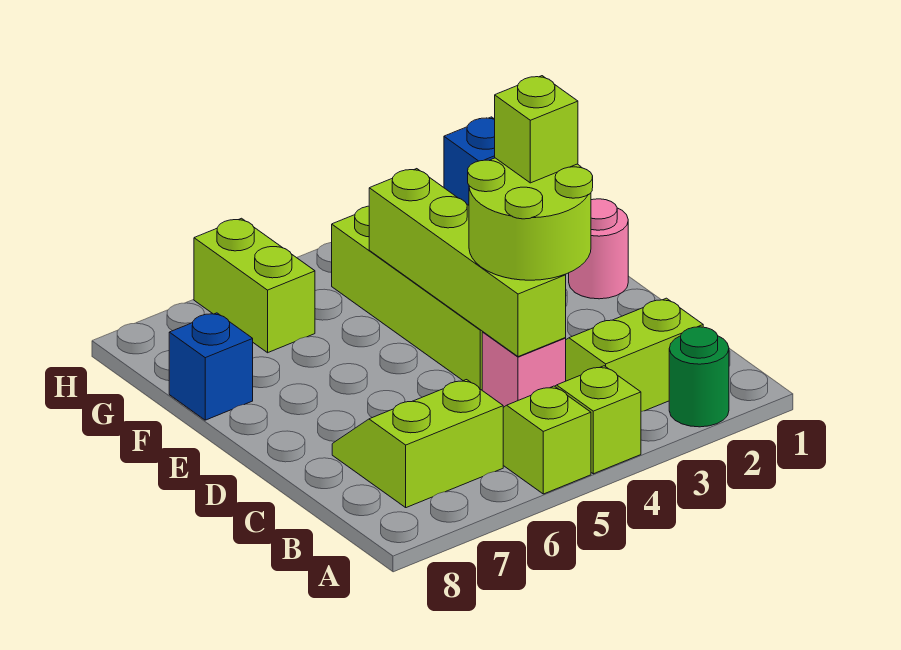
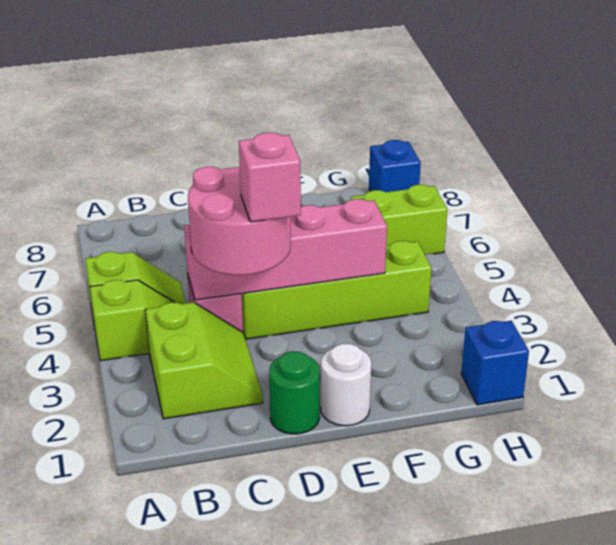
green round brick A2 level 1 -> green round brick D1 level 1
lime slope B6:C7 level 1 top B -> none
lime round brick C3:D4 level 3 -> pink round brick C3:D4 level 3
lime brick C4:F4 level 2 -> pink brick C4:F4 level 2
lime brick D3 level 4 -> pink brick D3 level 4
pink round brick E1 level 1 -> white round brick E1 level 1
blue brick F8 level 1 -> blue brick H8 level 1

